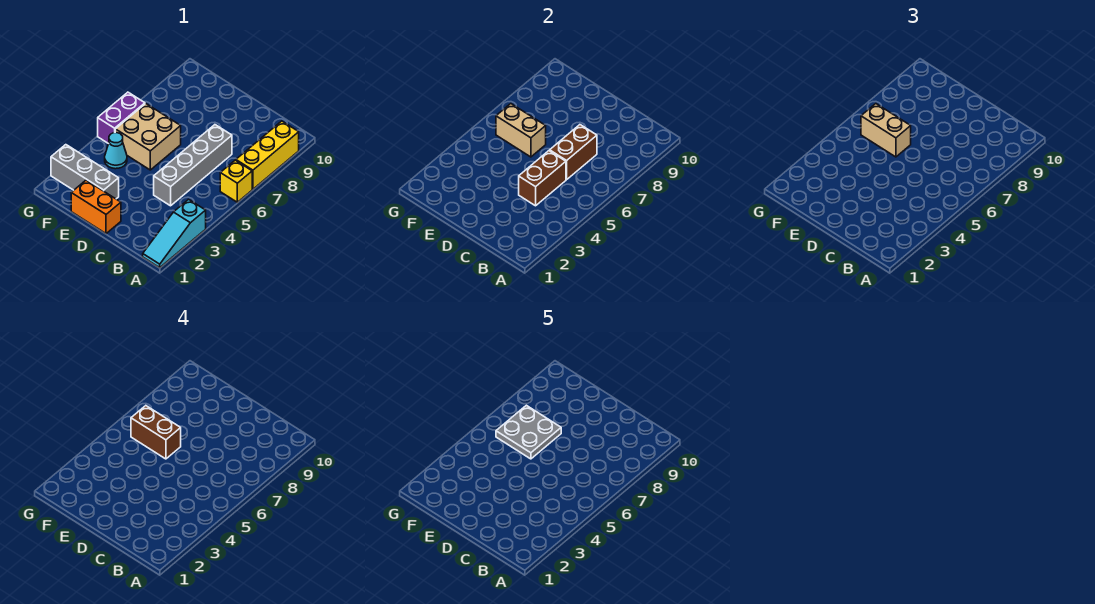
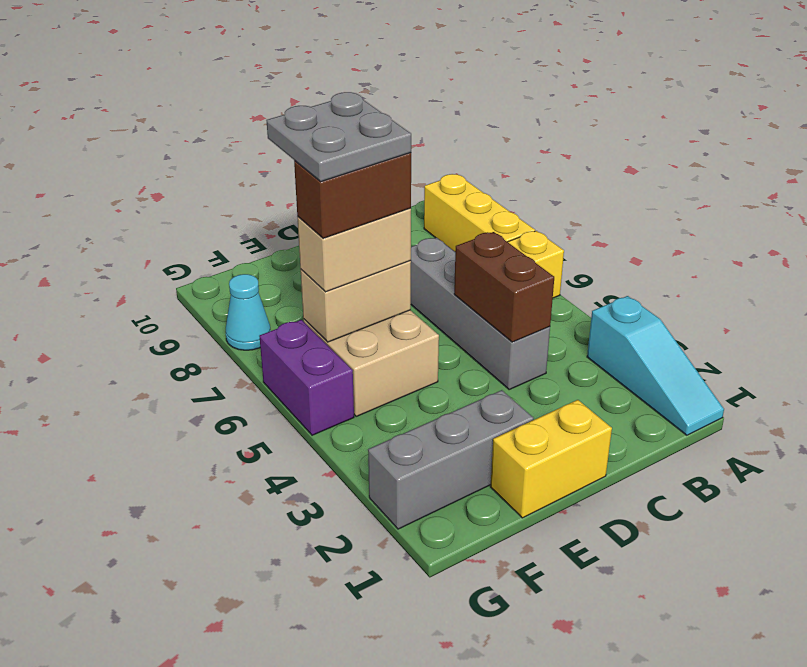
brown brick C6:C7 level 2 -> none
orange brick D1:E1 level 1 -> yellow brick D1:E1 level 1
cyan cone F4 level 1 -> cyan cone G8 level 1

